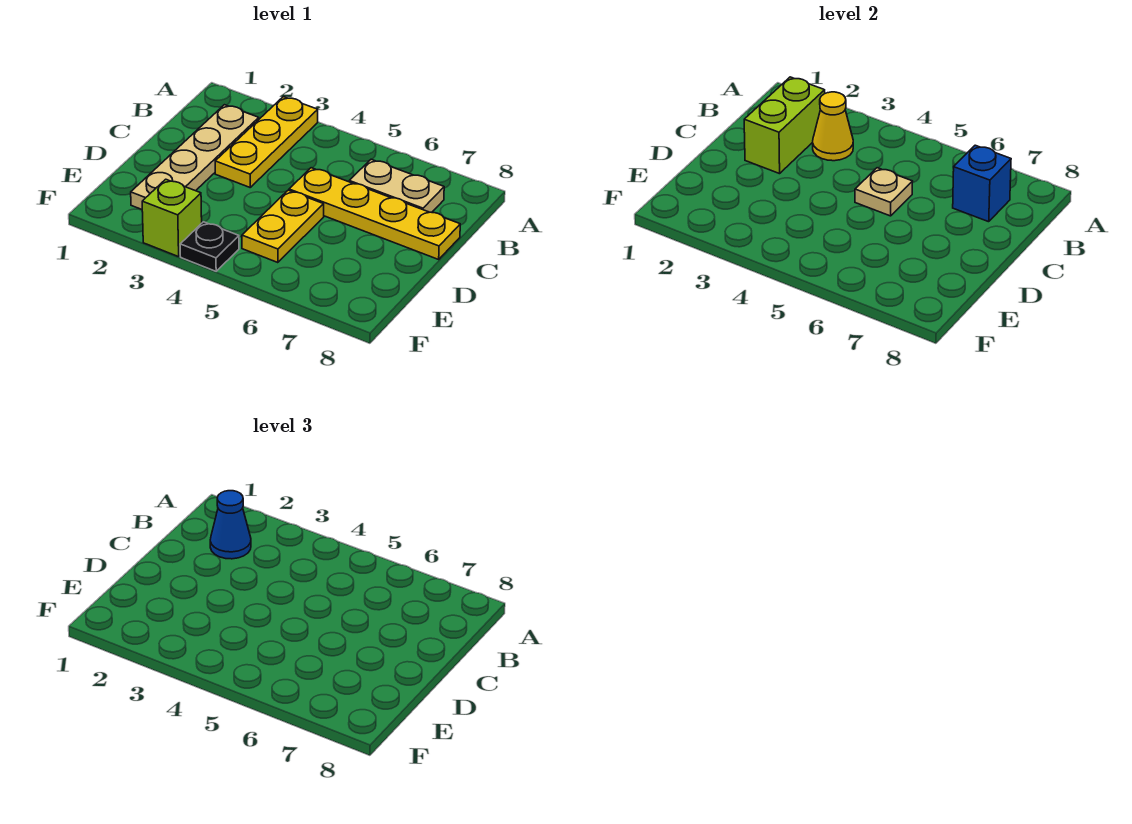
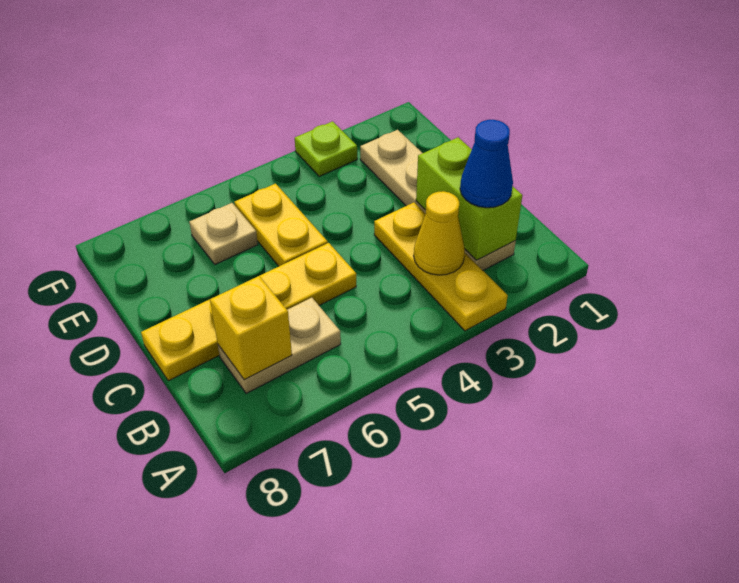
blue brick B7 level 2 -> yellow brick B7 level 2
tan plate C5 level 2 -> tan plate E6 level 1
lime brick F3 level 1 -> lime plate F3 level 1
black plate F4 level 1 -> none

